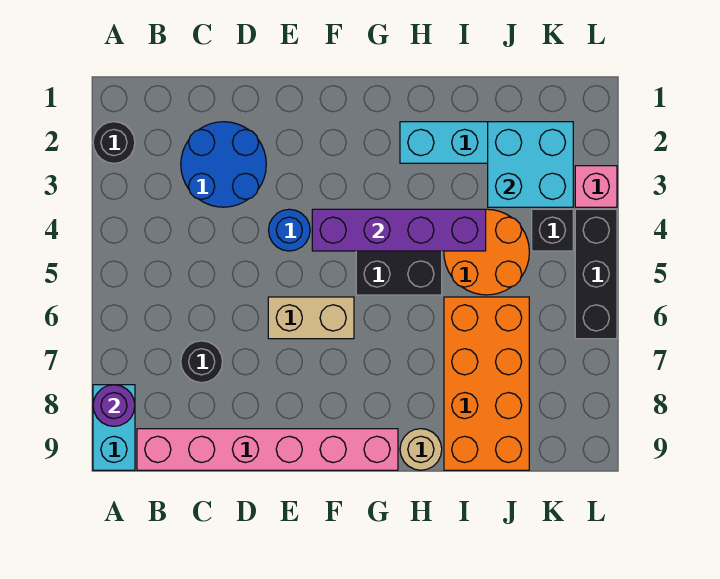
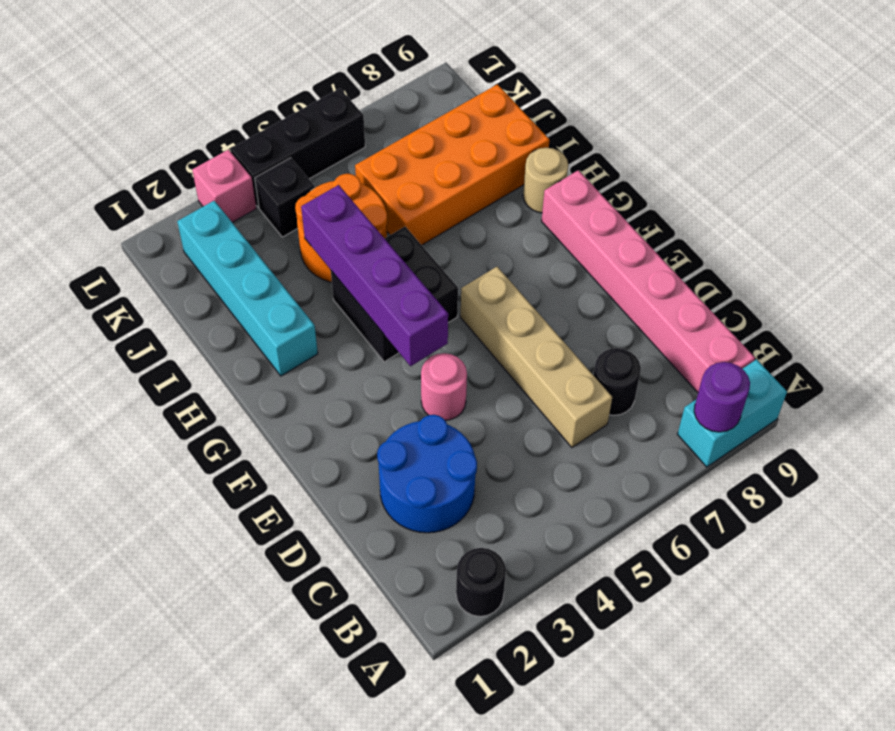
blue round brick E4 level 1 -> pink round brick E4 level 1
tan brick E6:F6 level 1 -> tan brick C6:F6 level 1
cyan brick J2:K3 level 2 -> none

